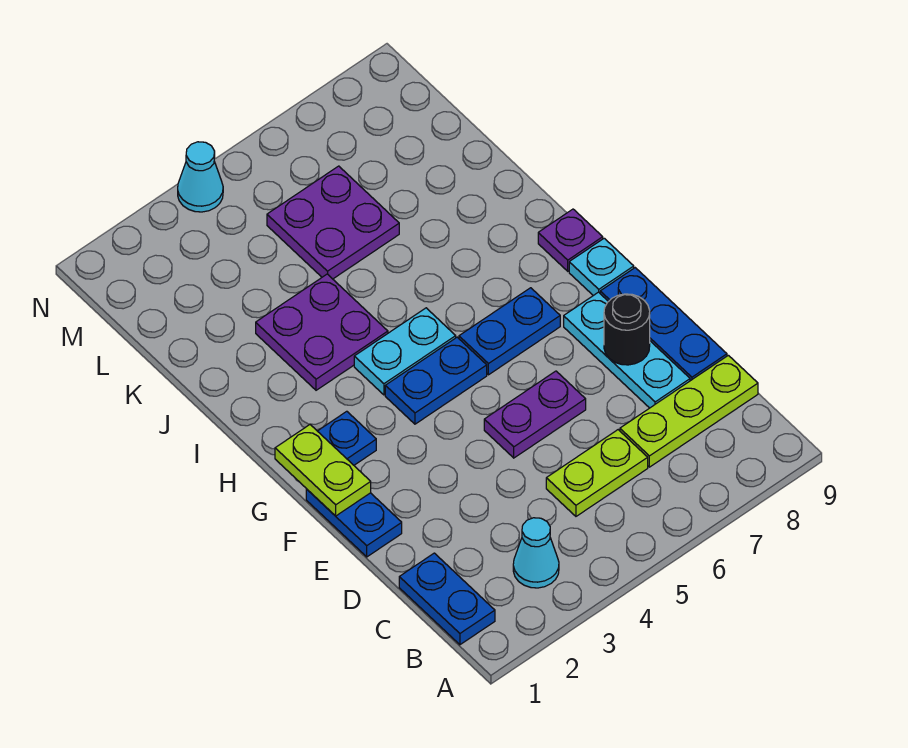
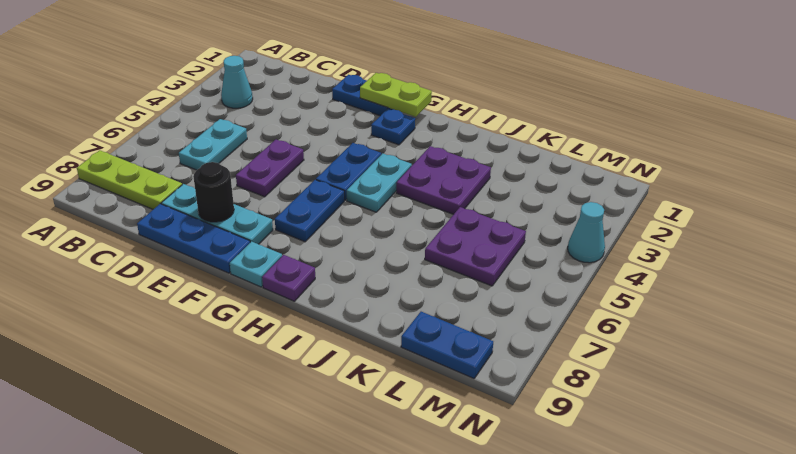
blue plate B1:C1 level 1 -> blue plate L9:M9 level 1
lime plate C5:C6 level 1 -> cyan plate C5:C6 level 1
lime plate C7:C9 level 1 -> lime plate A8:C8 level 1

